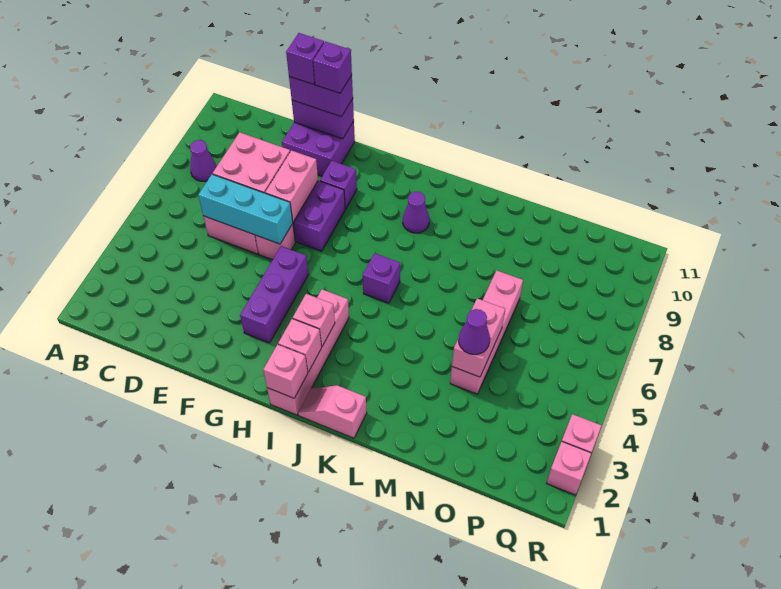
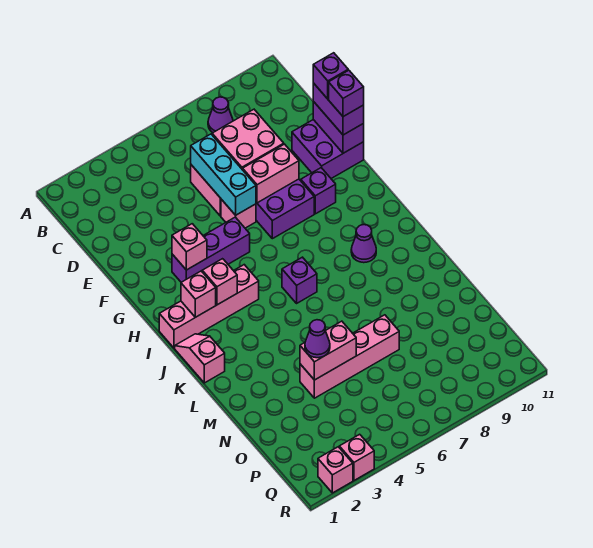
pink brick I1 level 2 -> pink brick G3 level 2

